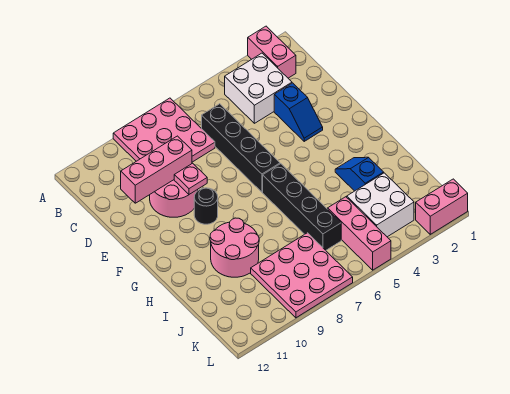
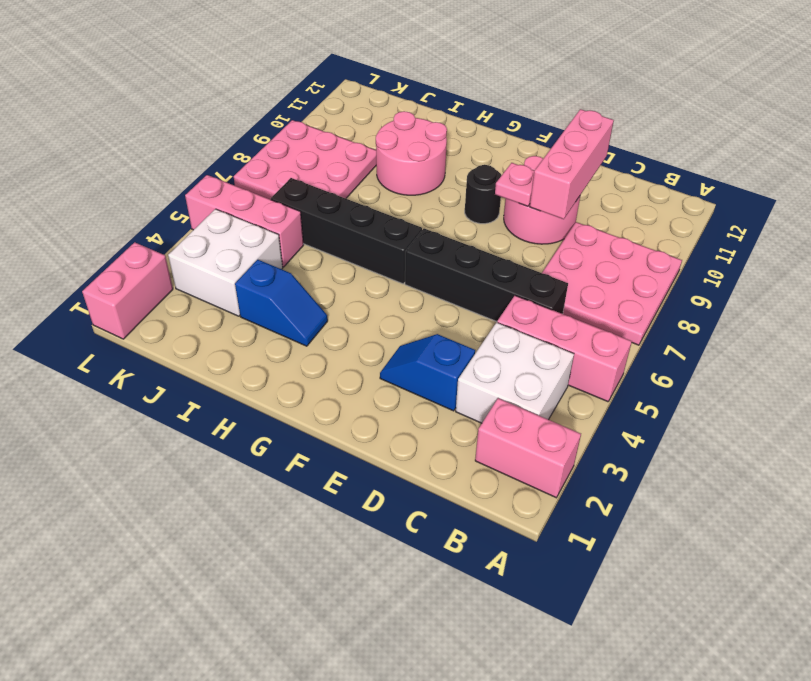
none -> pink brick A5:C5 level 1

